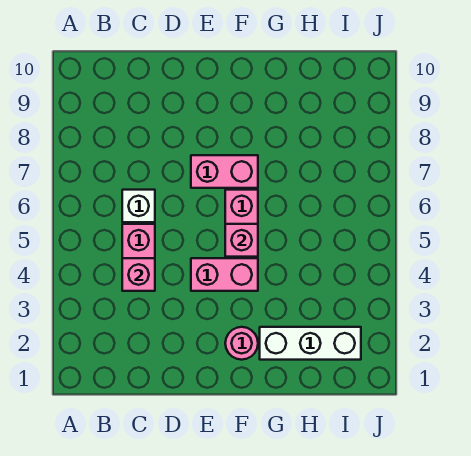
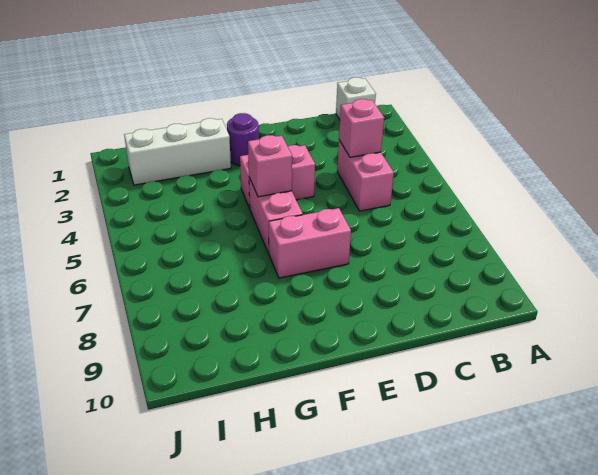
white brick C6 level 1 -> white brick B1 level 1
pink round brick F2 level 1 -> purple round brick F2 level 1

